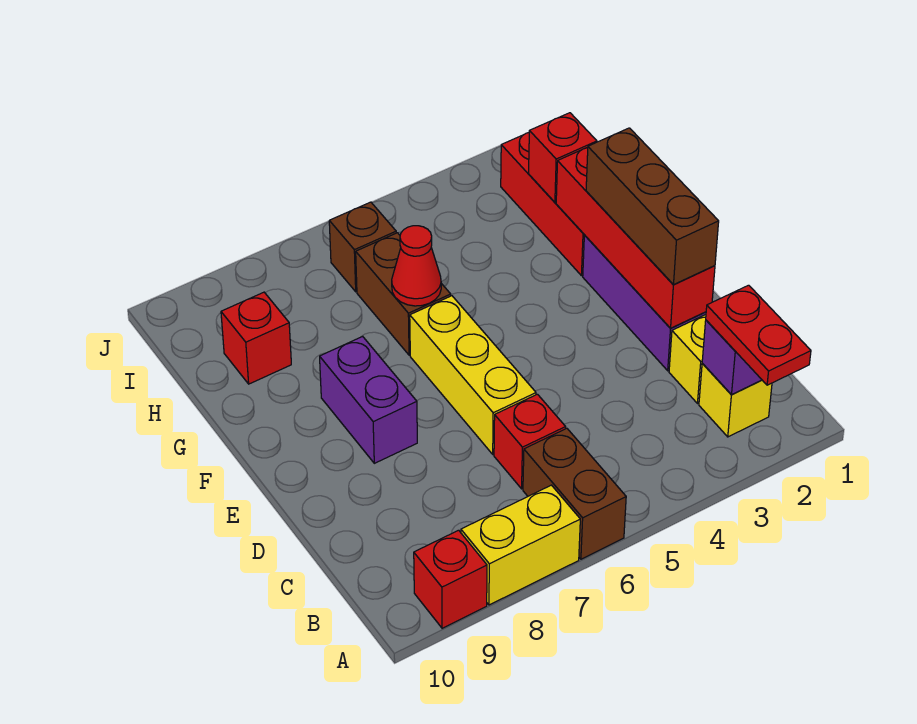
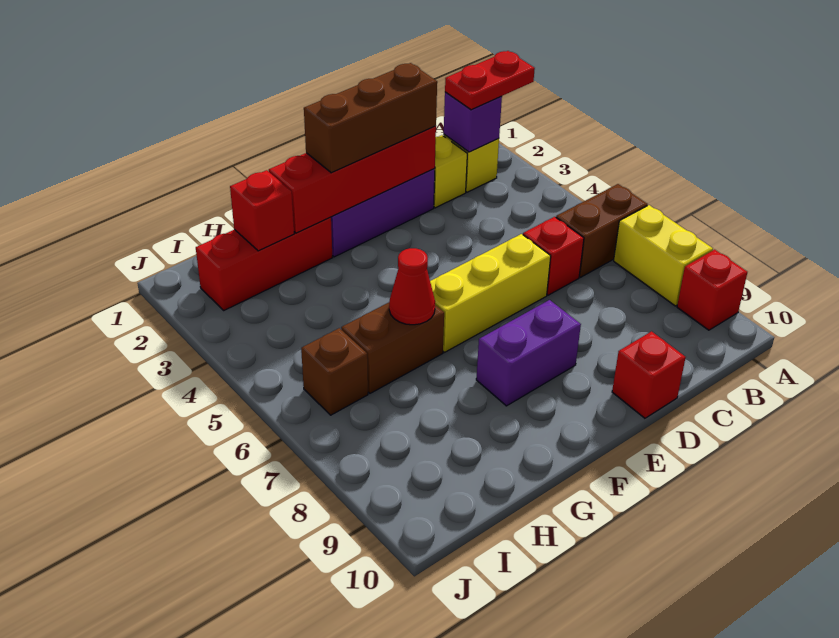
red brick H9 level 1 -> red brick D10 level 1

